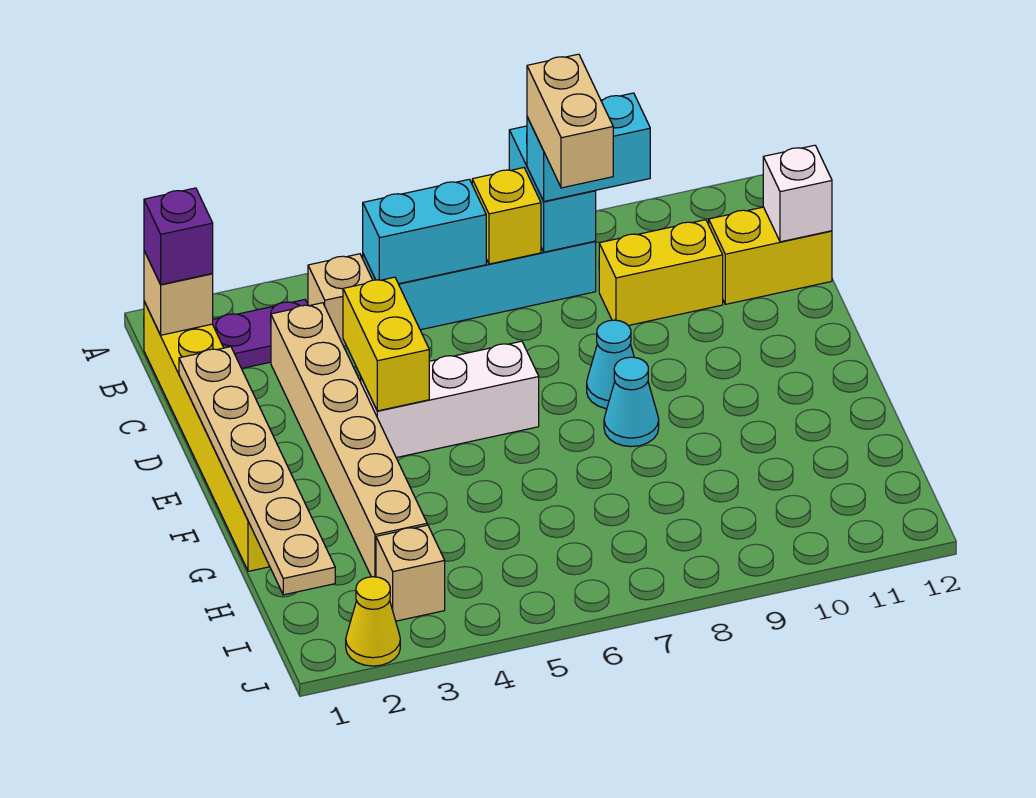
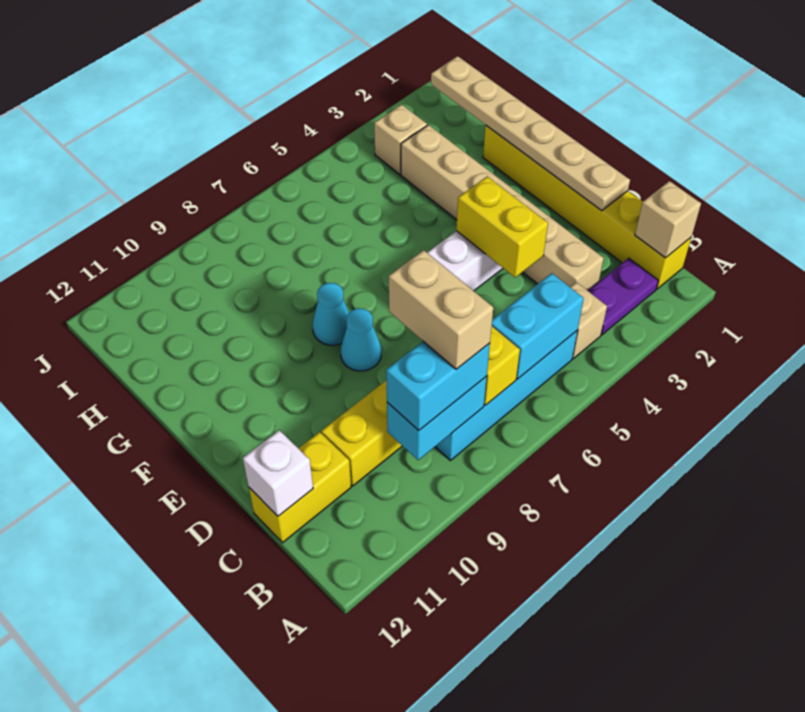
cyan brick A8:B8 level 2 -> cyan brick B8:B9 level 2
purple brick B1 level 3 -> none
yellow cone J2 level 1 -> none

